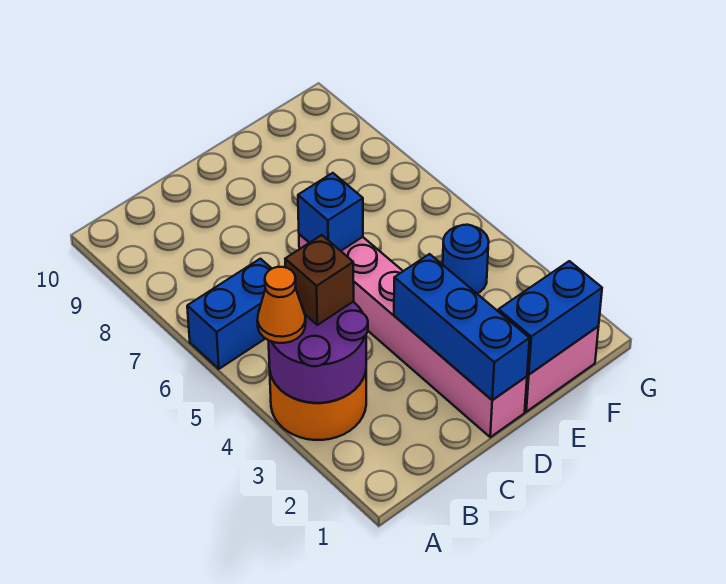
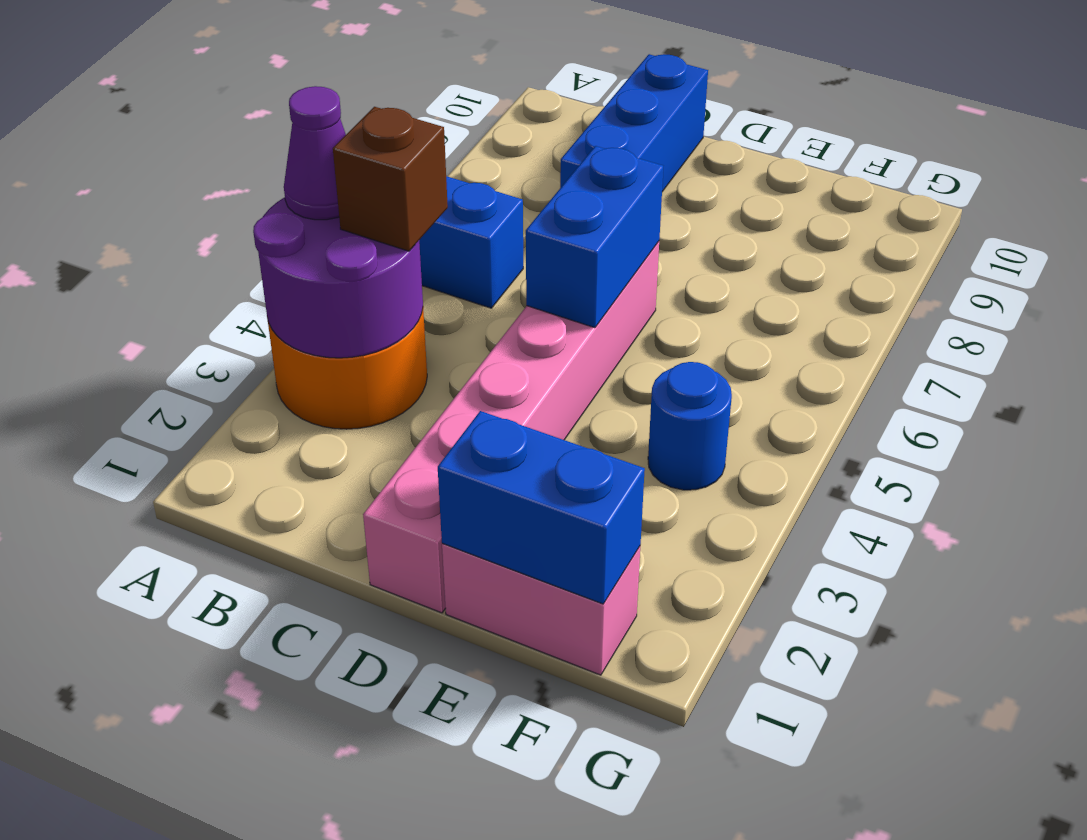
orange cone A4 level 3 -> purple cone A4 level 3
blue brick D1:D3 level 2 -> blue brick C8:C10 level 1
blue brick D6 level 2 -> blue brick D5:D6 level 2

